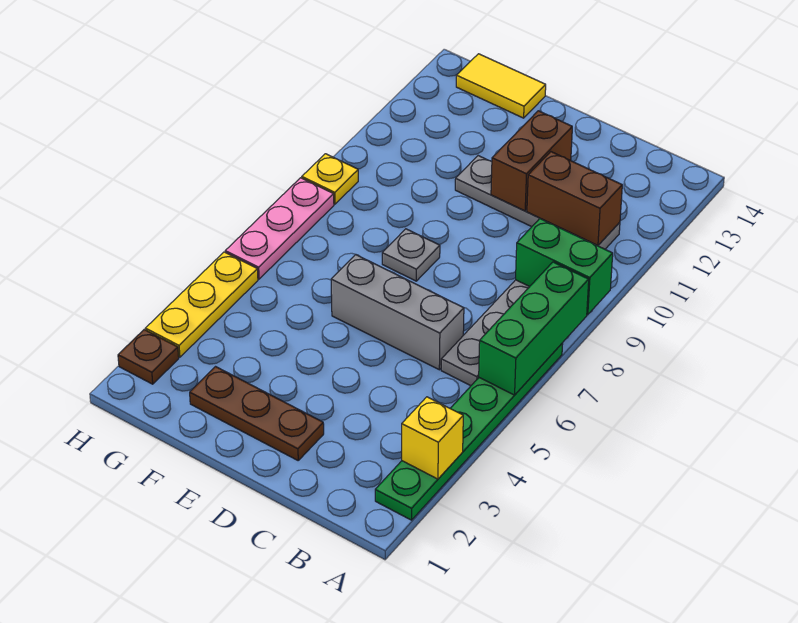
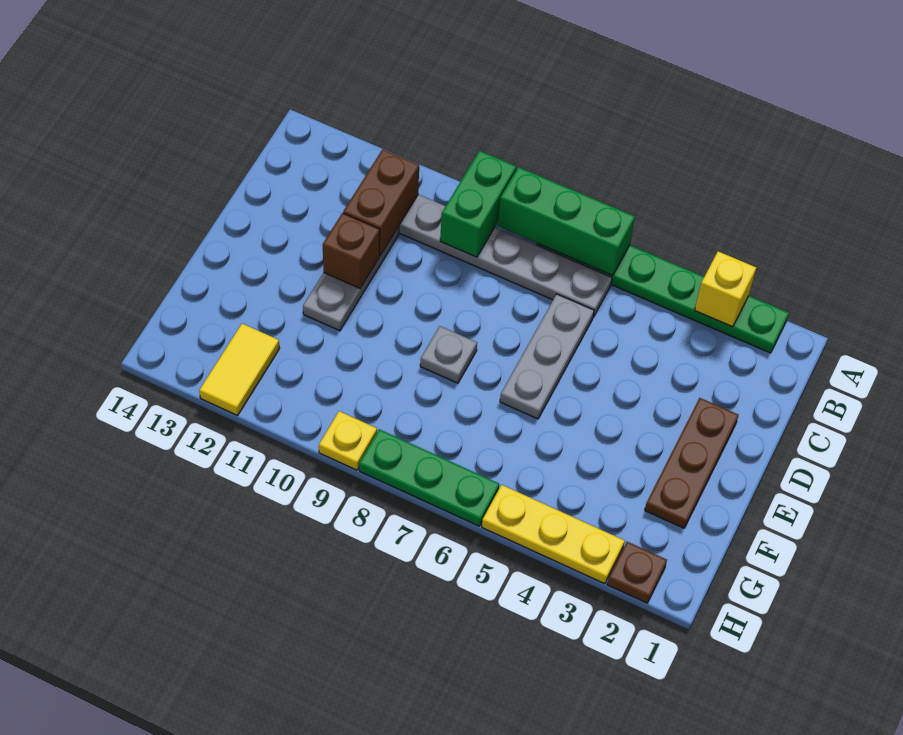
grey brick C6:E6 level 1 -> grey plate C6:E6 level 1
brown brick D11:D12 level 2 -> brown brick D11 level 2
yellow tile F14:G14 level 1 -> yellow tile G12:H12 level 1
pink plate H6:H8 level 1 -> green plate H6:H8 level 1

